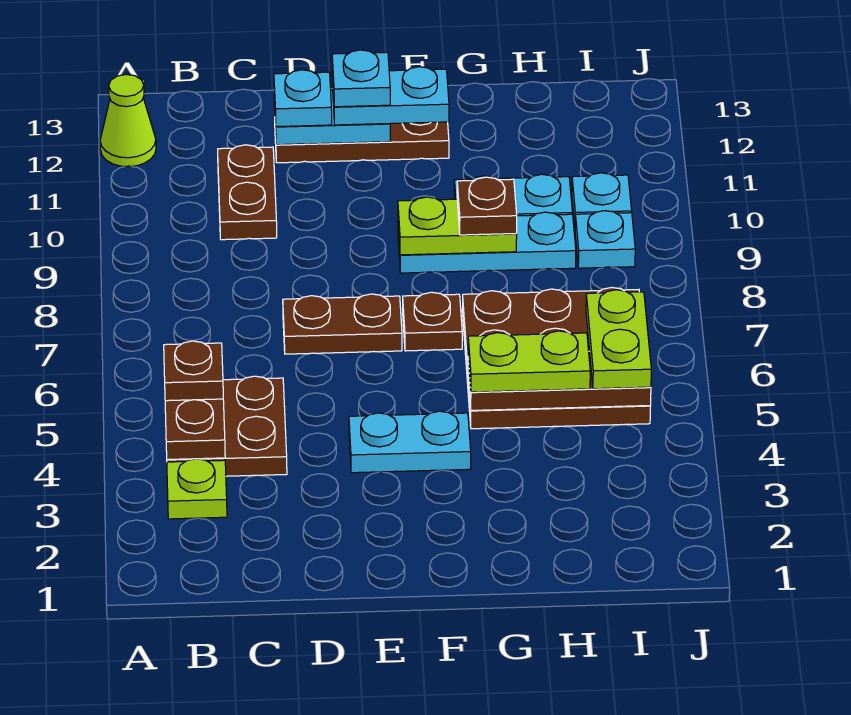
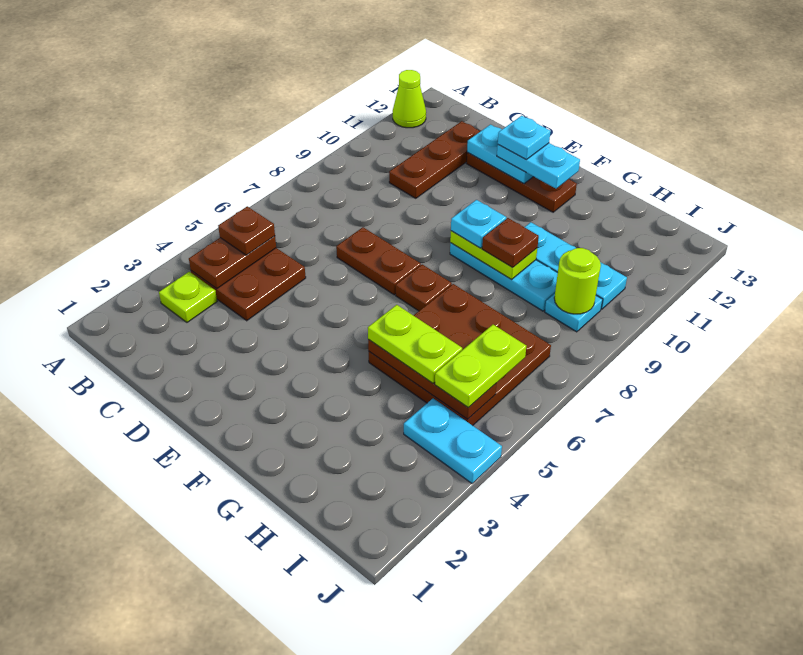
brown plate C10:C11 level 1 -> brown plate C10:C12 level 1
cyan plate D12 level 3 -> cyan plate F9 level 3
cyan plate E4:F4 level 1 -> cyan plate I4:J4 level 1
none -> lime round brick I9 level 2

